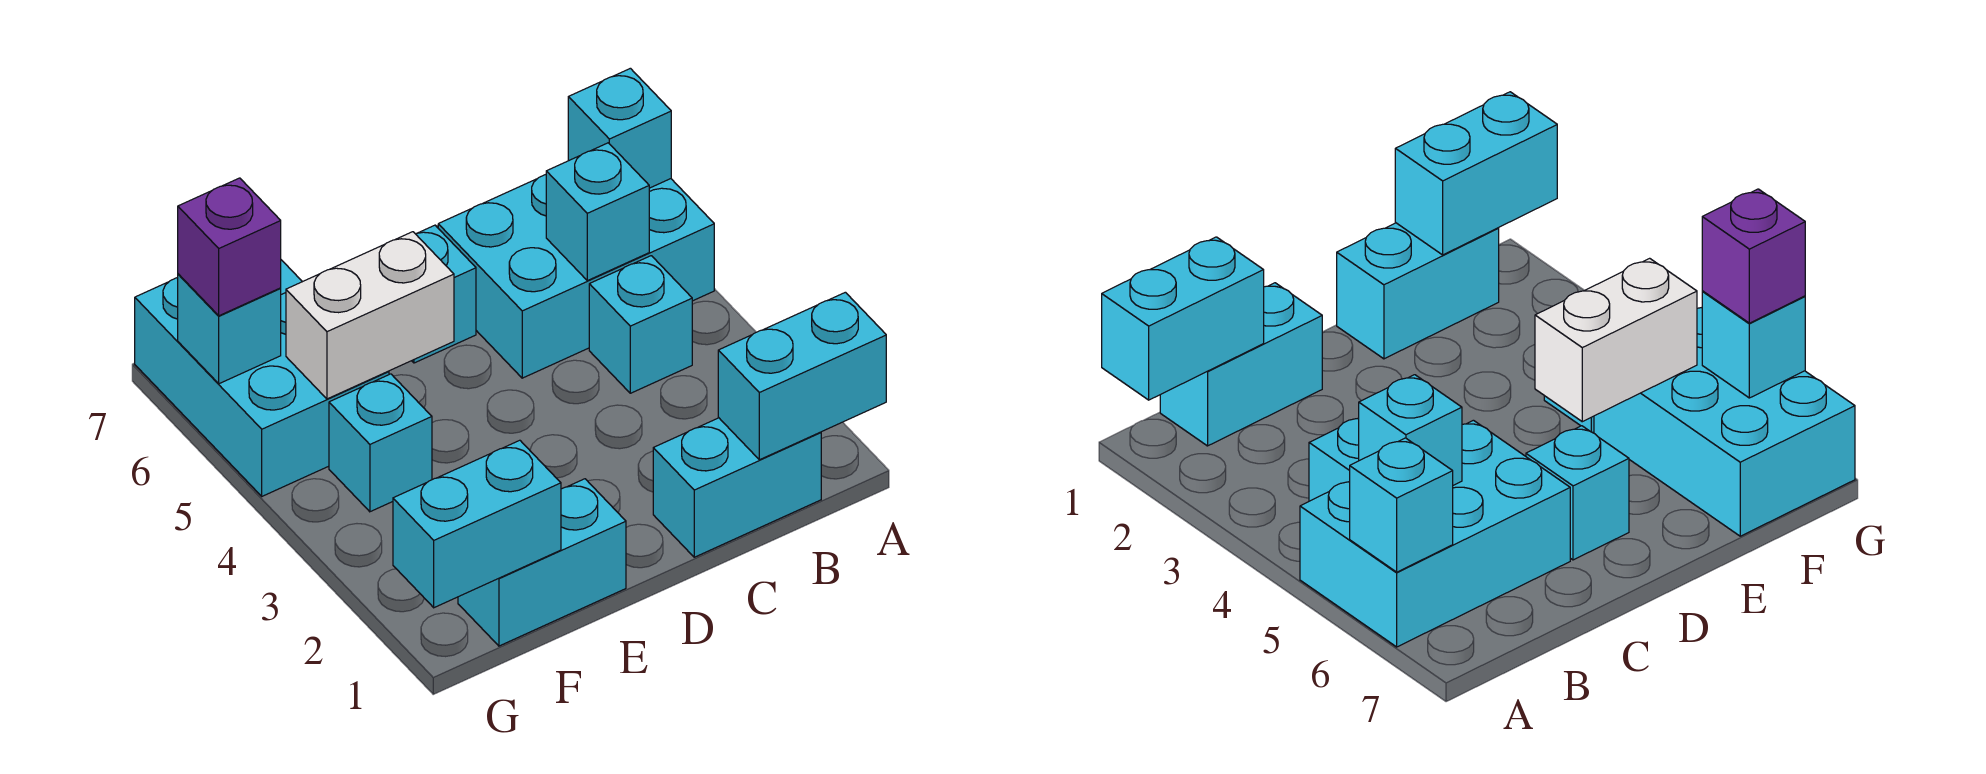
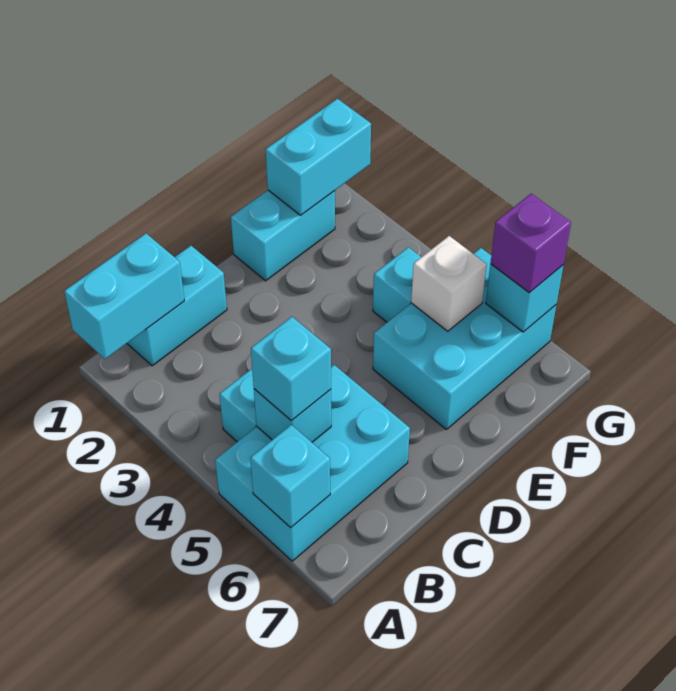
cyan brick D6 level 1 -> cyan brick B5 level 3
white brick E5:F5 level 2 -> white brick F5 level 2
cyan brick F5:G7 level 1 -> cyan brick E5:G6 level 1

